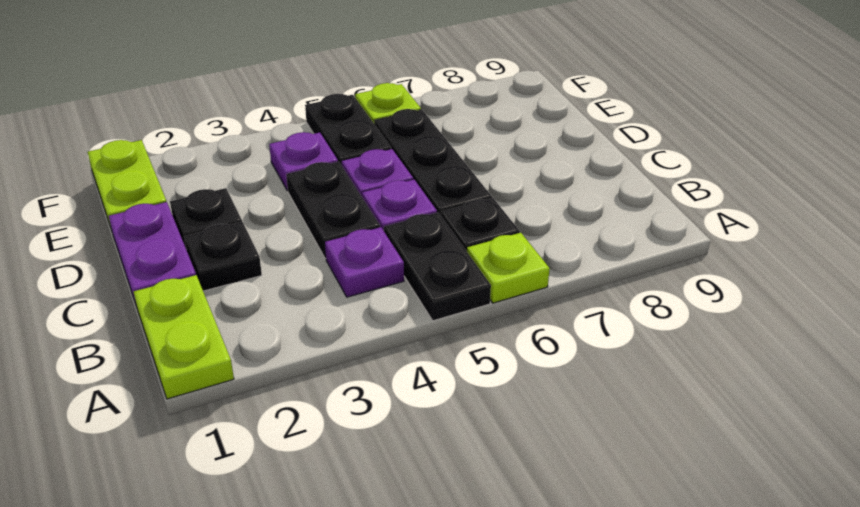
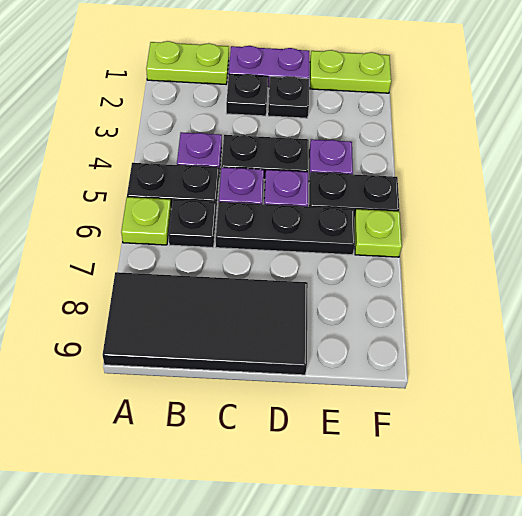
none -> black tile A8:D9 level 1

